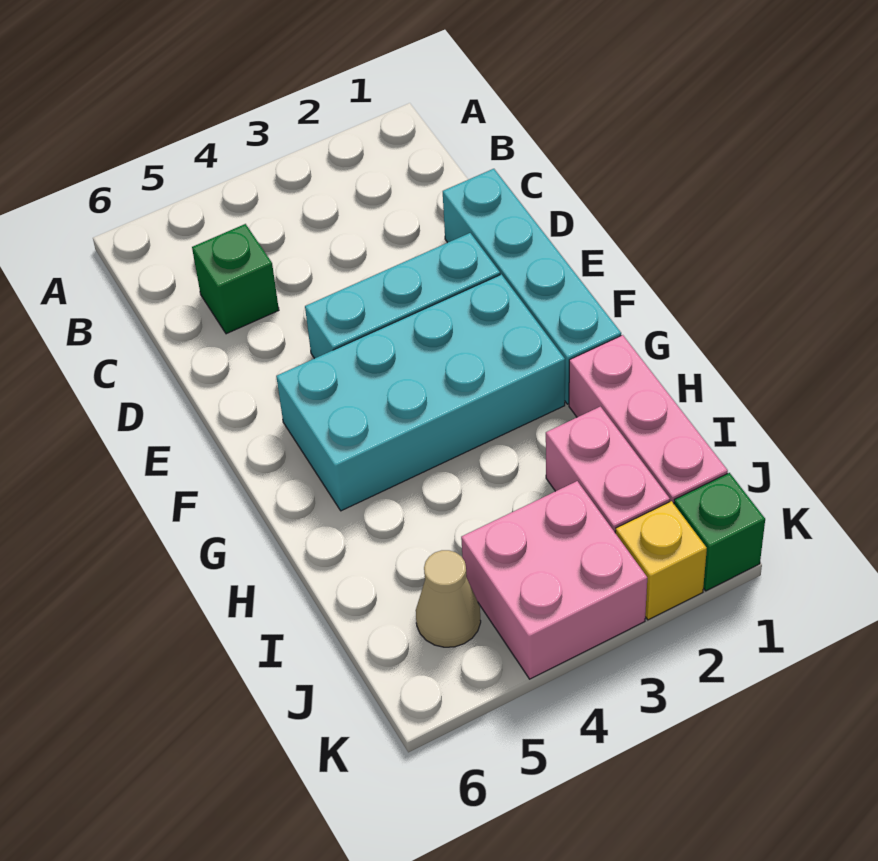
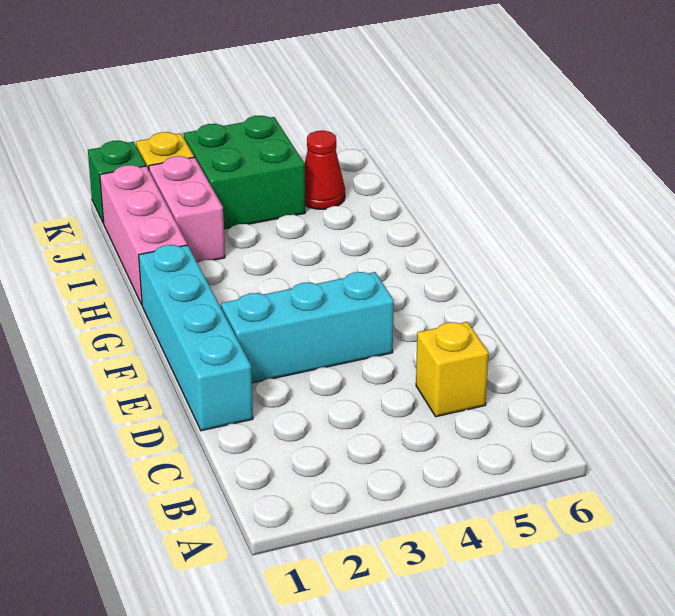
green brick C5 level 1 -> yellow brick C5 level 1
cyan brick F2:G5 level 1 -> none
pink brick J3:K4 level 1 -> green brick J3:K4 level 1
tan cone J5 level 1 -> red cone J5 level 1

